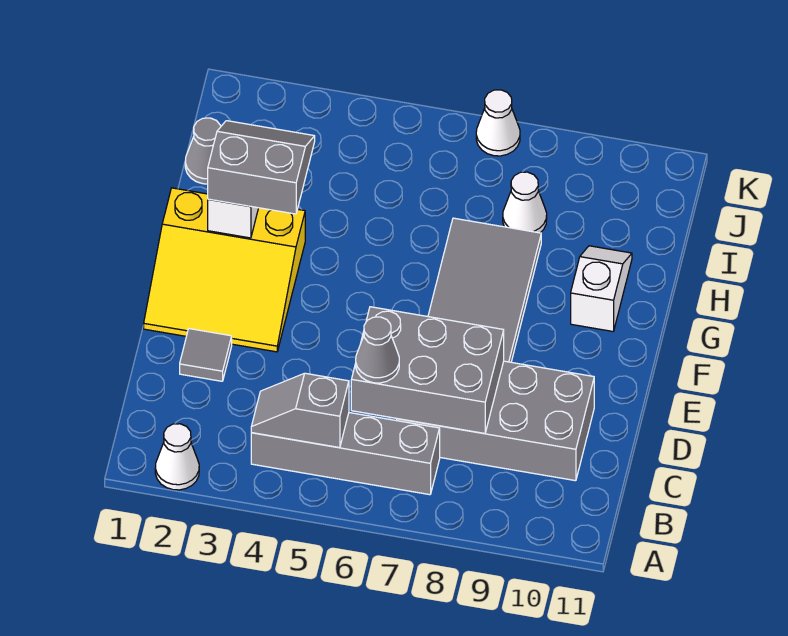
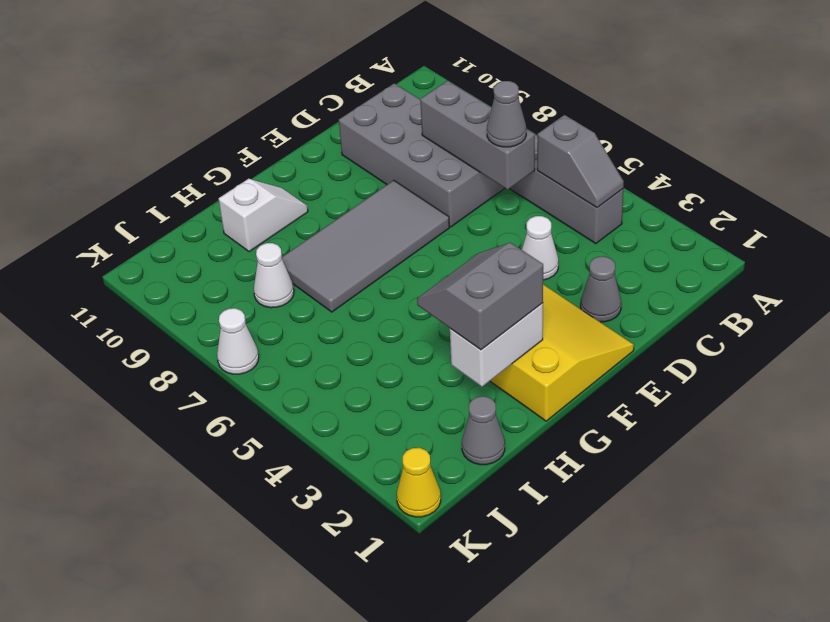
white cone A2 level 1 -> white cone D4 level 1
grey brick C6:D8 level 2 -> grey brick C6:C8 level 2
grey tile D2 level 1 -> grey cone D2 level 1
grey slope G2:H3 level 3 top G -> grey slope G2:H3 level 3 top 2
white slope G10:H10 level 1 top G -> white slope G10:H10 level 1 top H
none -> yellow cone K1 level 1

